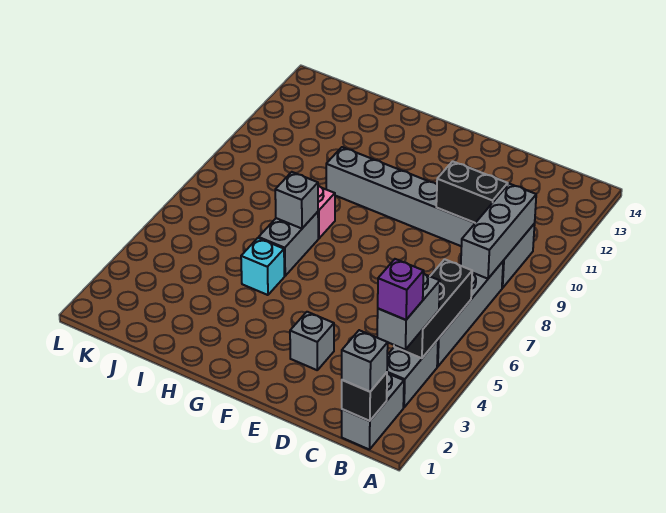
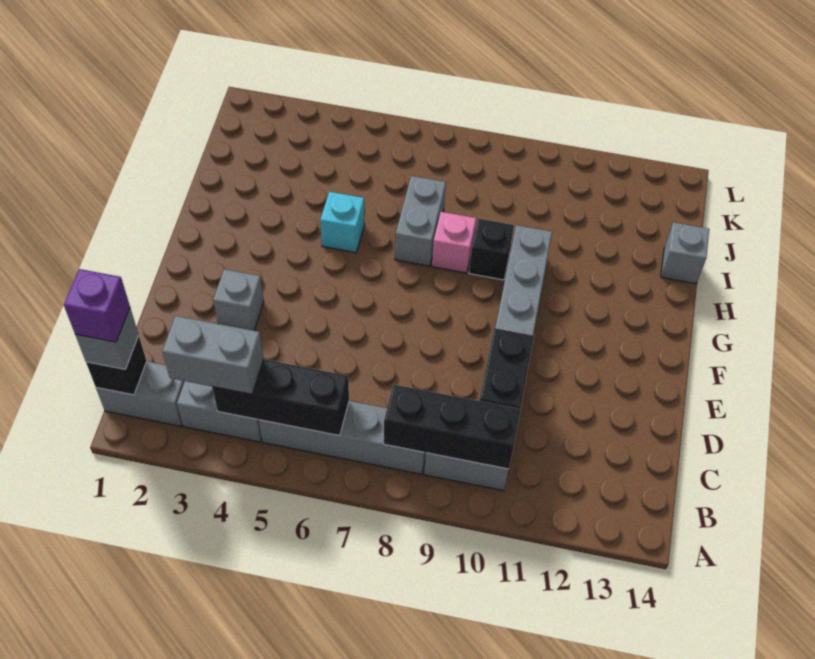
purple brick B3 level 4 -> purple brick B1 level 4
grey brick B8:B10 level 2 -> black brick B8:B10 level 2
grey brick H6:H7 level 1 -> grey brick H7:I7 level 1
grey brick H7 level 2 -> grey brick I14 level 1
none -> black brick H9 level 1

